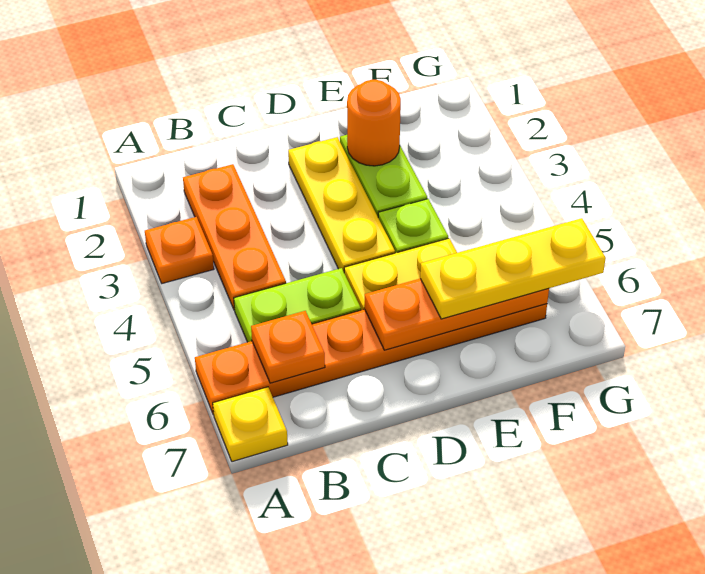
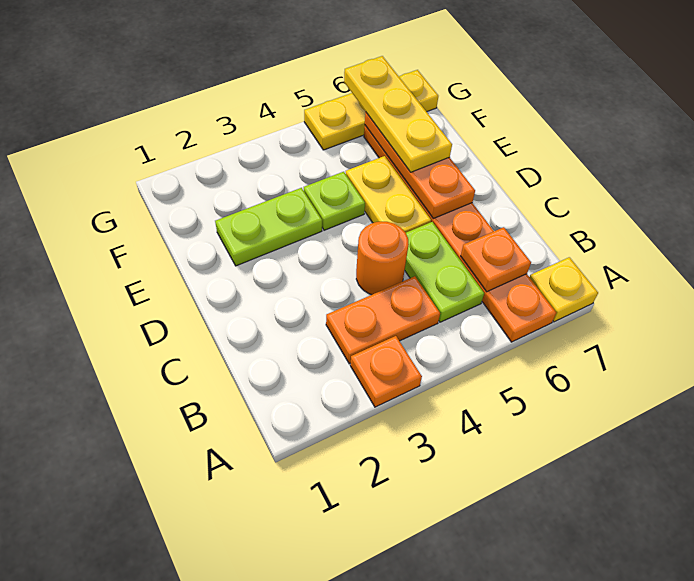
orange plate B2:B4 level 1 -> orange plate B3:B4 level 1
yellow plate D2:D4 level 1 -> yellow plate G5:G7 level 1
orange round brick E2 level 2 -> orange round brick C4 level 1

